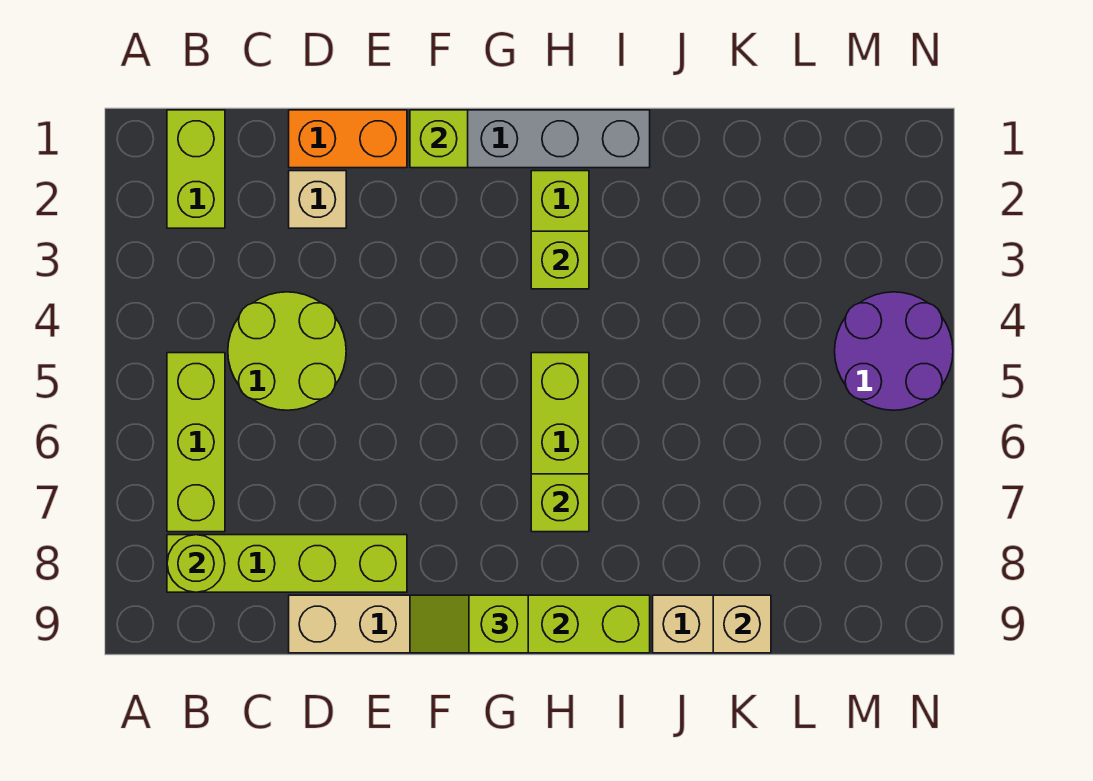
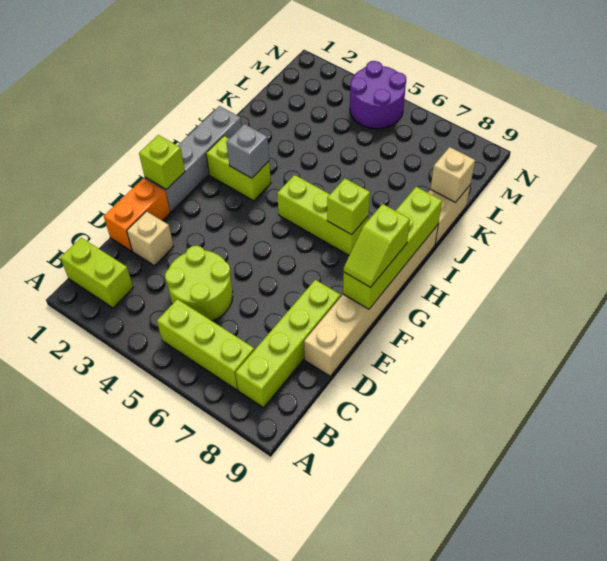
lime round brick B8 level 2 -> none
lime brick H3 level 2 -> grey brick H3 level 2

